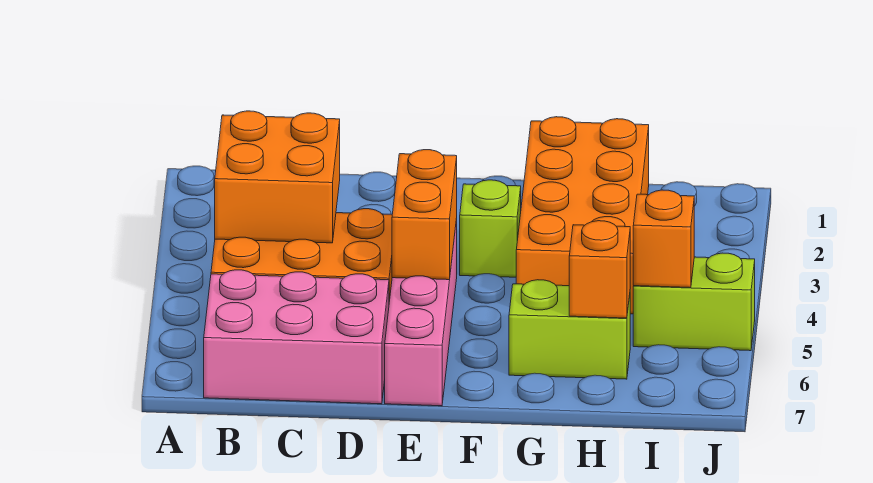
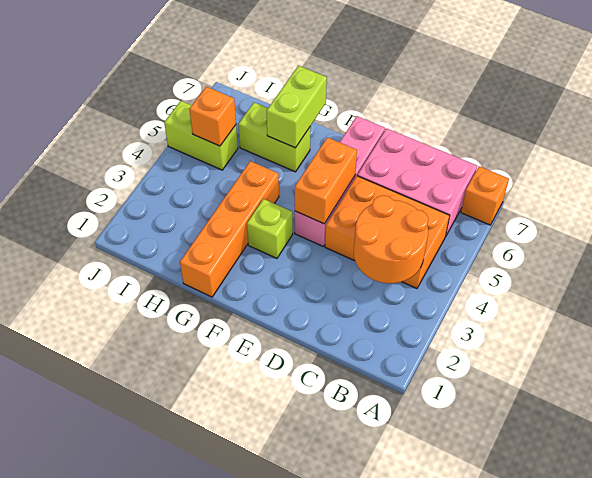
orange brick B3:C4 level 2 -> orange round brick B3:C4 level 2
orange brick G1:H4 level 1 -> orange brick G1:G4 level 1
none -> lime brick G6:G7 level 2
orange brick H6 level 2 -> orange brick A7 level 1

